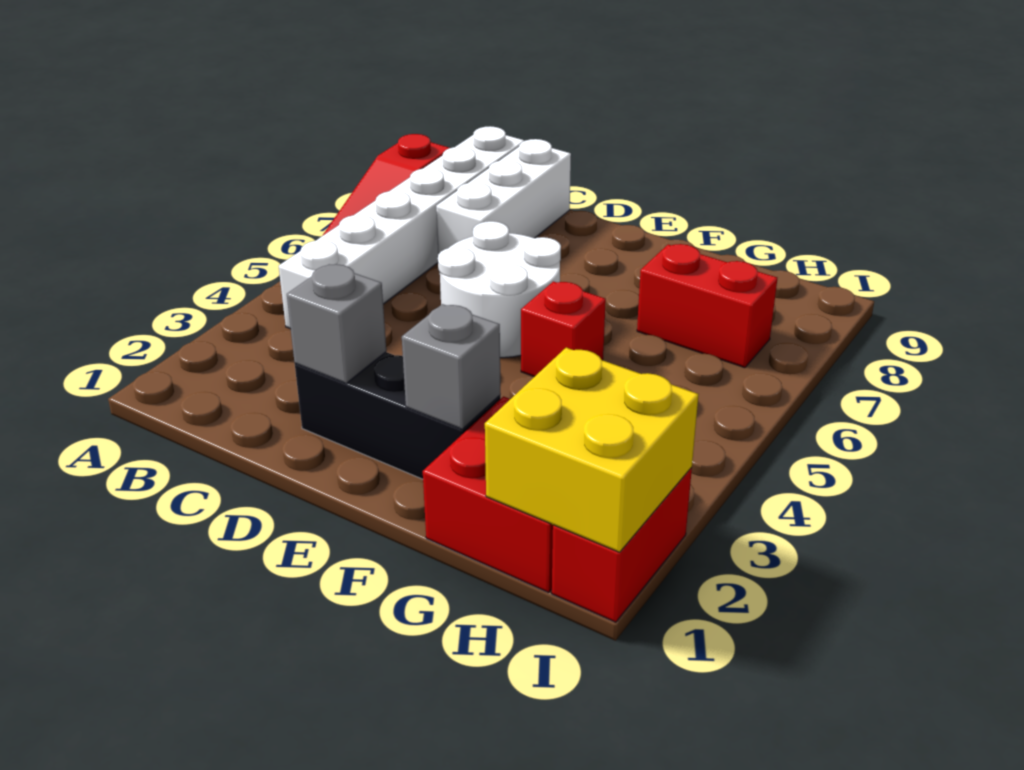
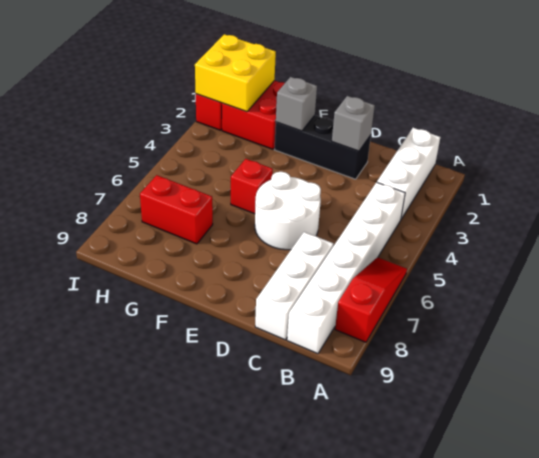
none -> white brick B1:B3 level 1

